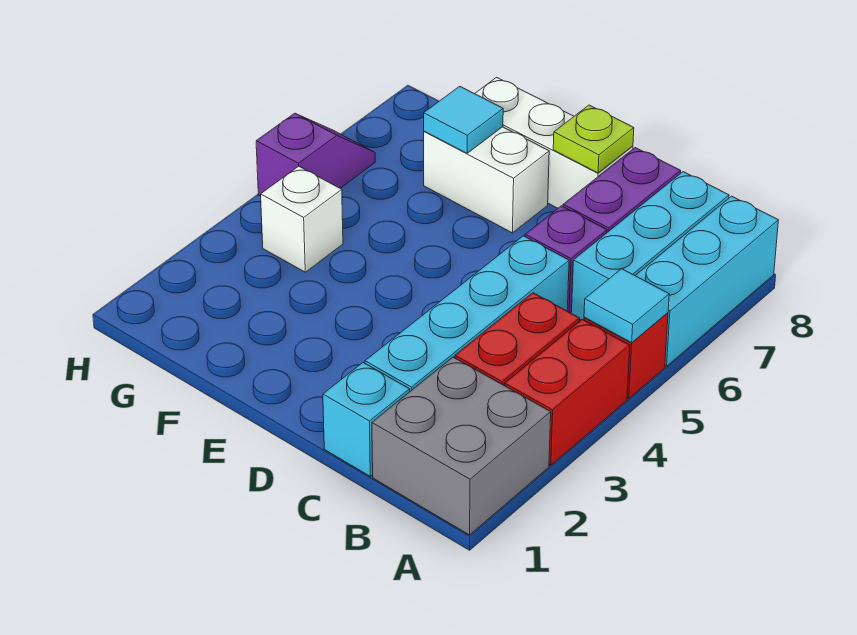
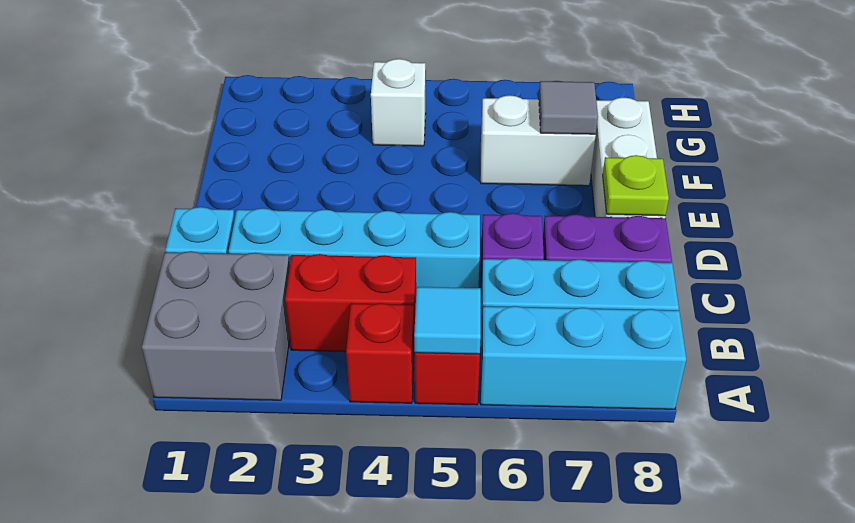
red brick A3:A4 level 1 -> red brick A4 level 1
white brick E7:F7 level 1 -> white brick F6:F7 level 1
cyan tile F7 level 2 -> grey tile F7 level 2
purple slope H5:H6 level 1 top 5 -> none

